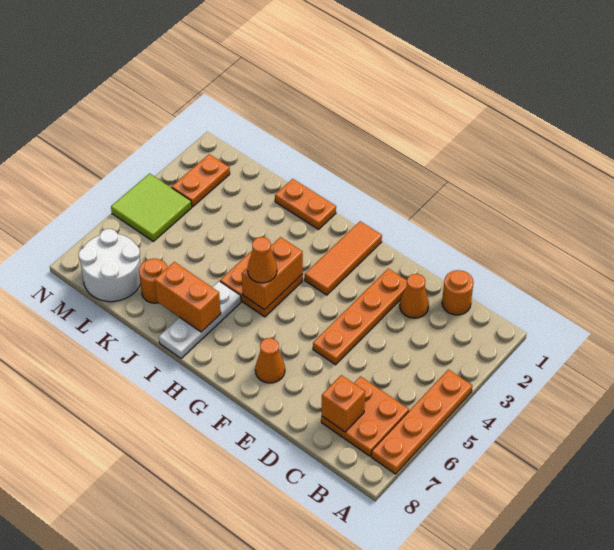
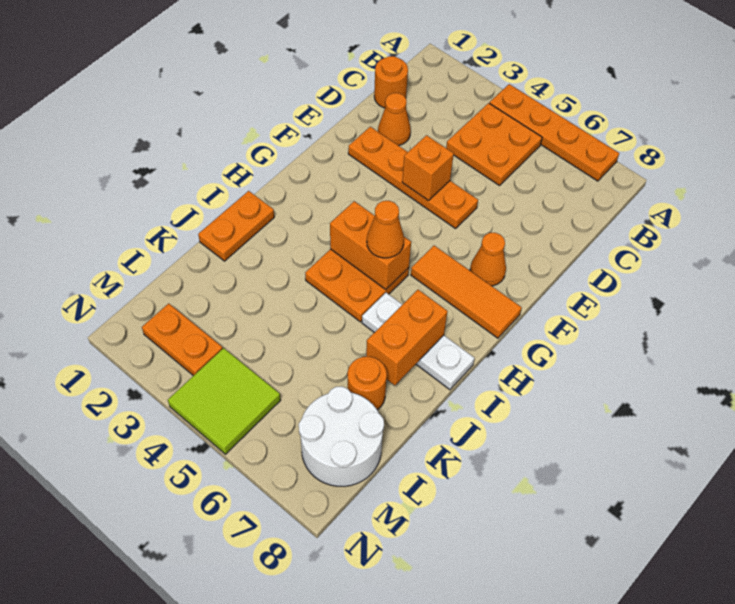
orange plate B6:C7 level 1 -> orange plate B4:C5 level 1
orange brick C7 level 2 -> orange brick E4 level 2
orange tile G1:G3 level 1 -> orange tile G6:G8 level 1

